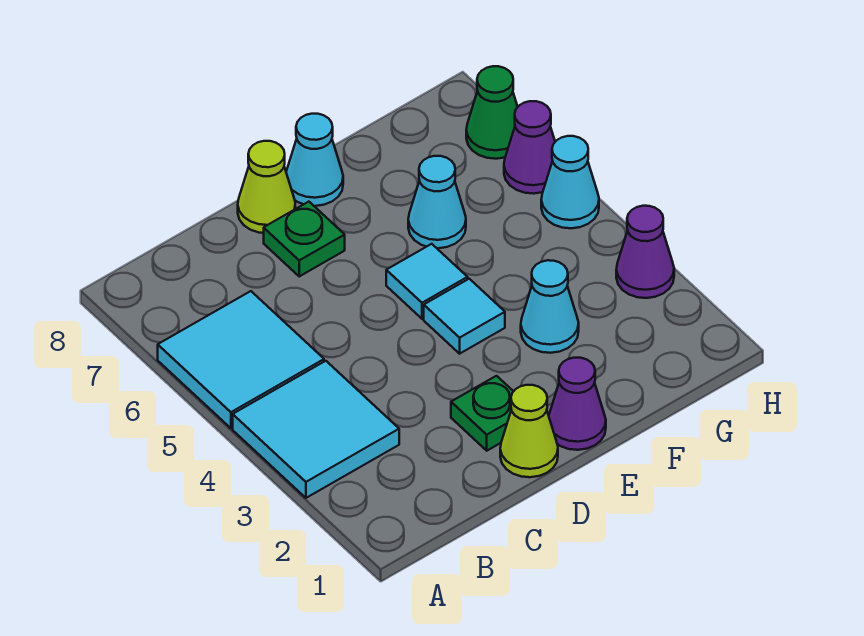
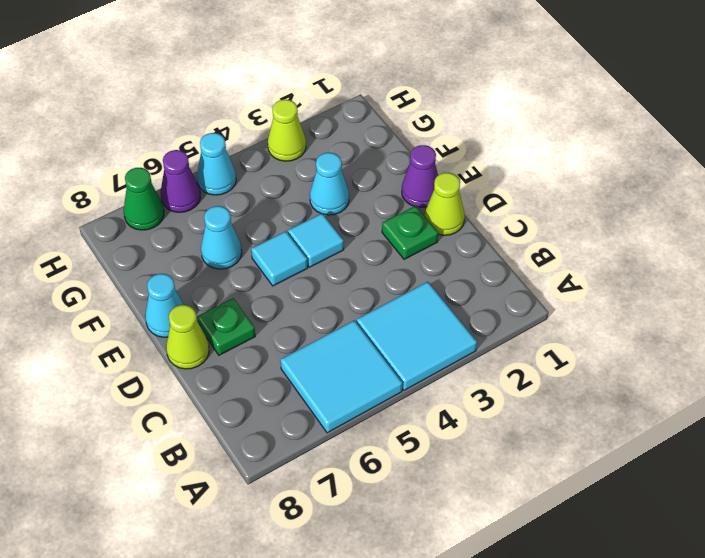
purple cone H3 level 1 -> lime cone H3 level 1

